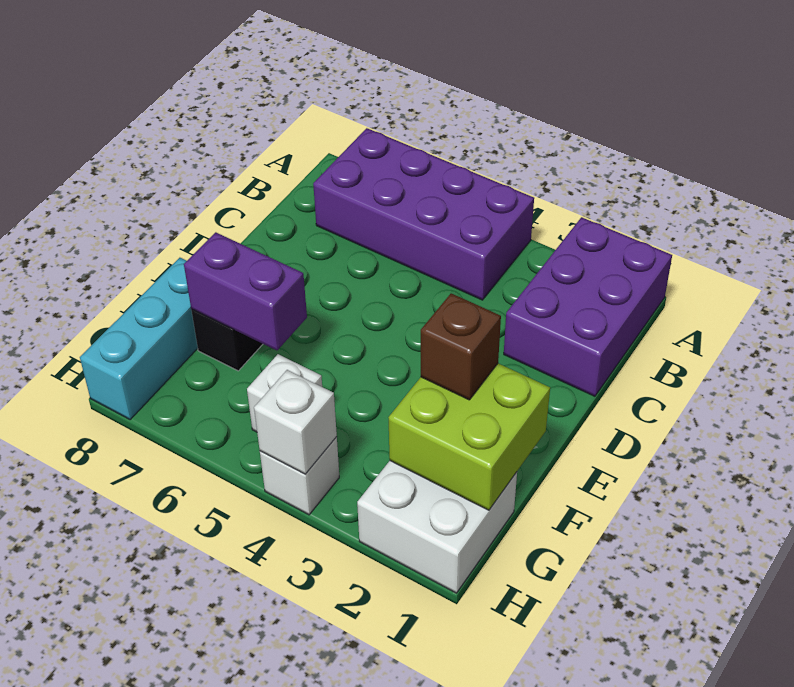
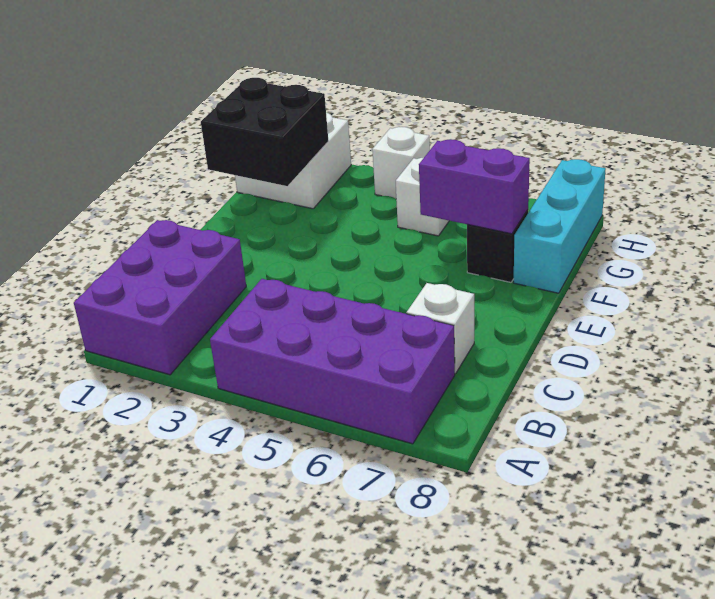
lime brick F1:G2 level 2 -> black brick F1:G2 level 2
brown brick F2 level 3 -> none
white brick H4 level 2 -> white brick C7 level 1

